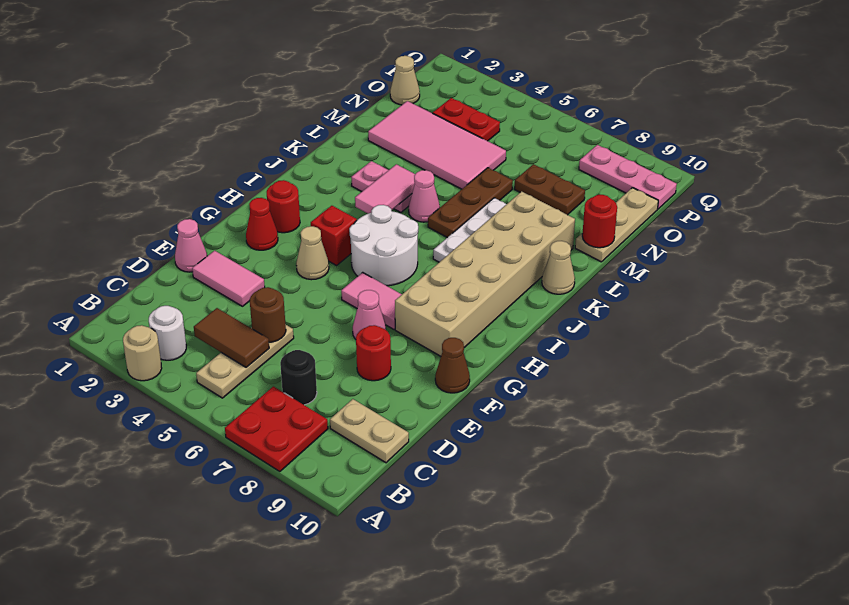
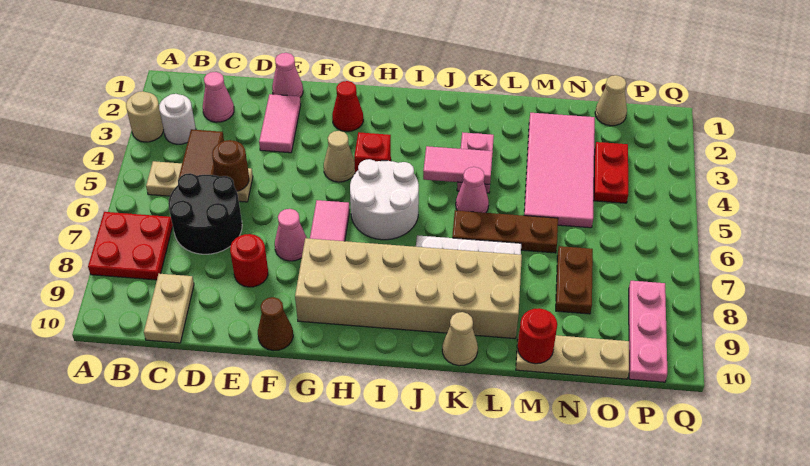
none -> pink cone C2 level 1
black round brick C7 level 1 -> black round brick C6:D7 level 1
red round brick H2 level 1 -> none

